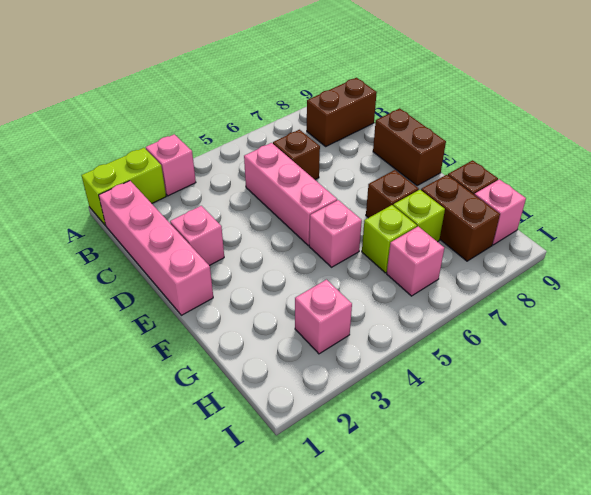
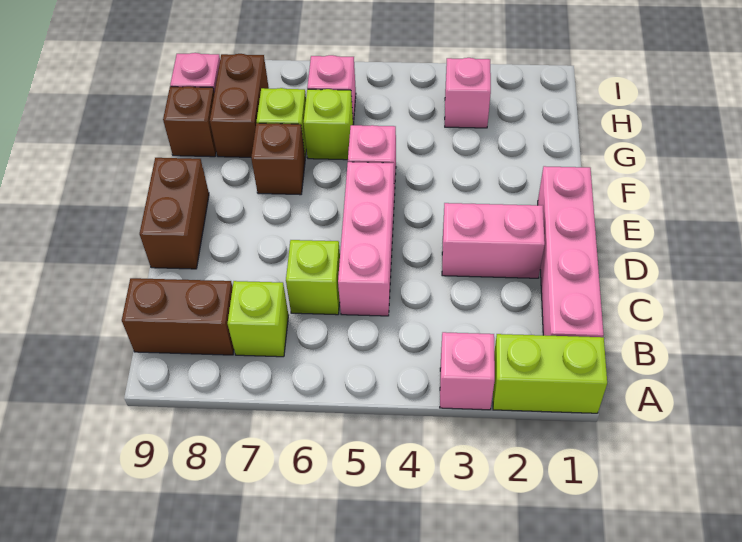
none -> lime brick B7 level 1
brown brick C6 level 1 -> lime brick C6 level 1
pink brick D2 level 1 -> pink brick D2:D3 level 1

